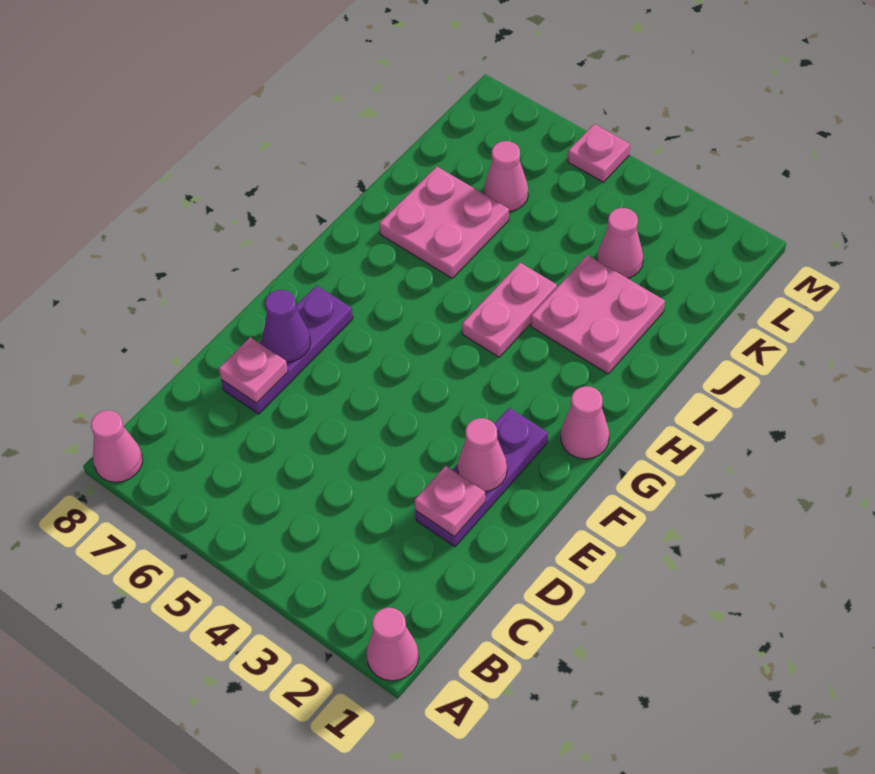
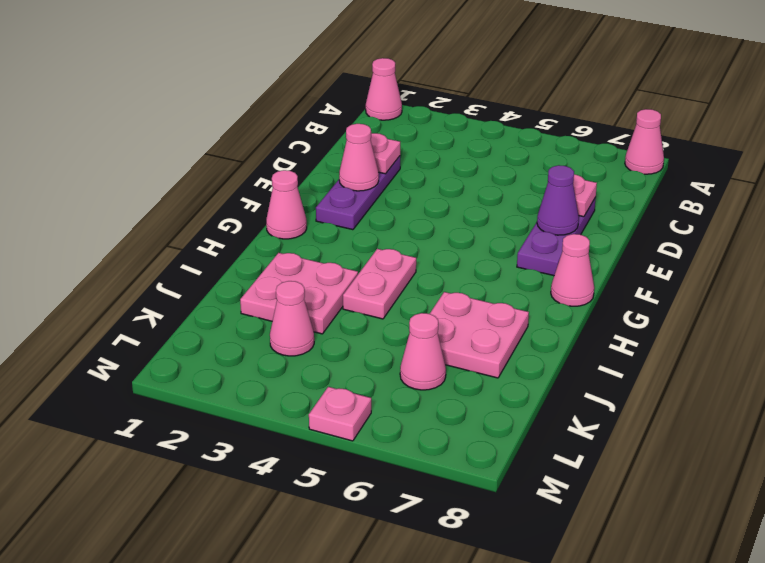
none -> pink cone G8 level 1

